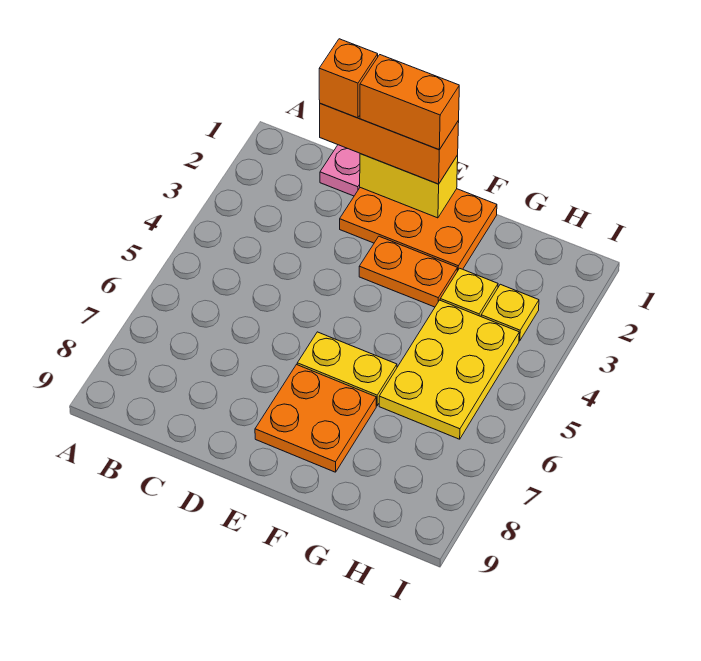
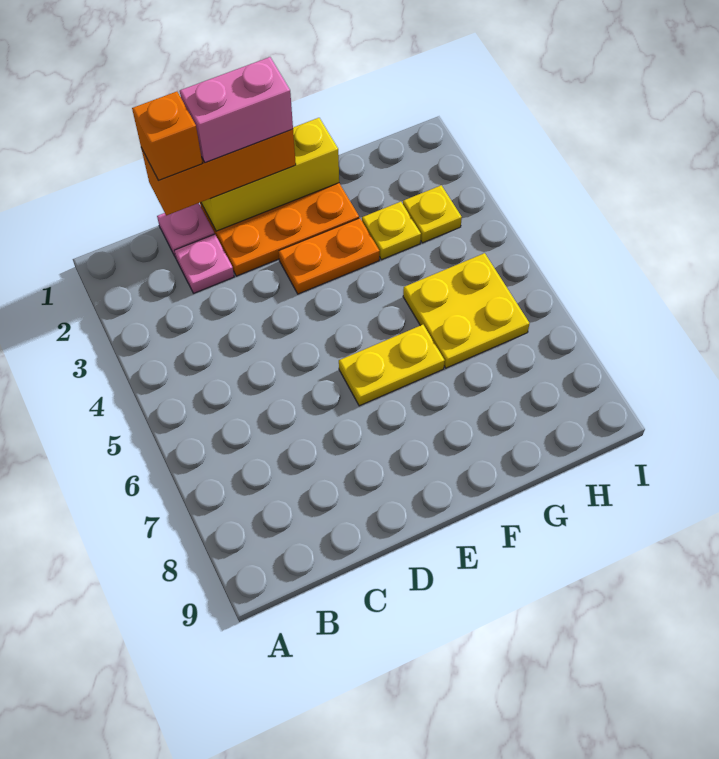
none -> pink plate C2 level 1
yellow brick D1:E1 level 2 -> yellow brick D1:F1 level 2
orange brick D1:E1 level 4 -> pink brick D1:E1 level 4
orange plate E7:F8 level 1 -> none
yellow plate G4:H6 level 1 -> yellow plate G5:H6 level 1

